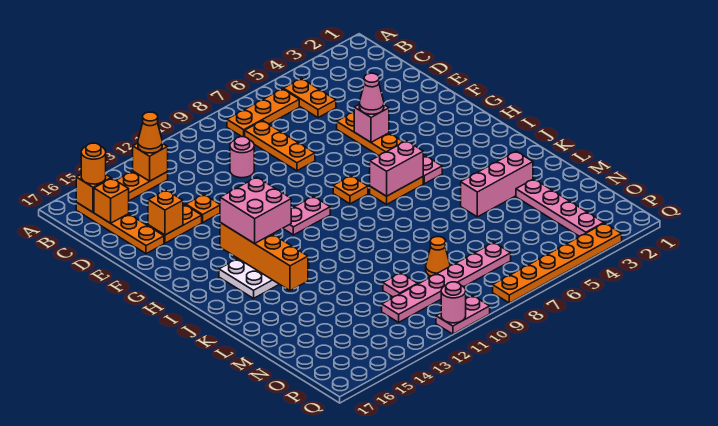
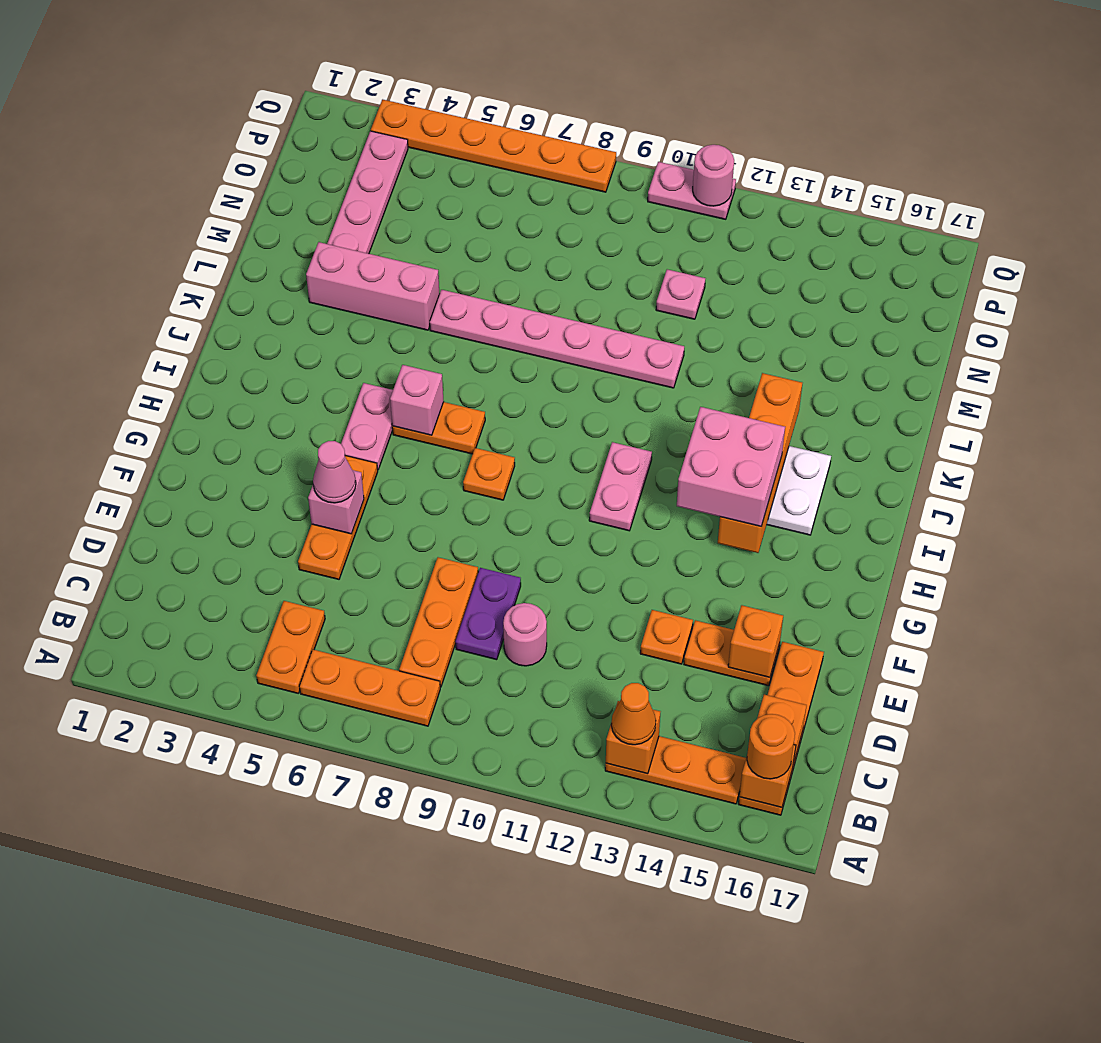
none -> purple plate D9:E9 level 1
pink plate H10:H11 level 1 -> pink plate H11:I11 level 1
pink brick I6:I7 level 2 -> pink brick I6 level 2
orange cone N9 level 1 -> none
pink plate O7:O12 level 1 -> pink plate L6:L11 level 1

